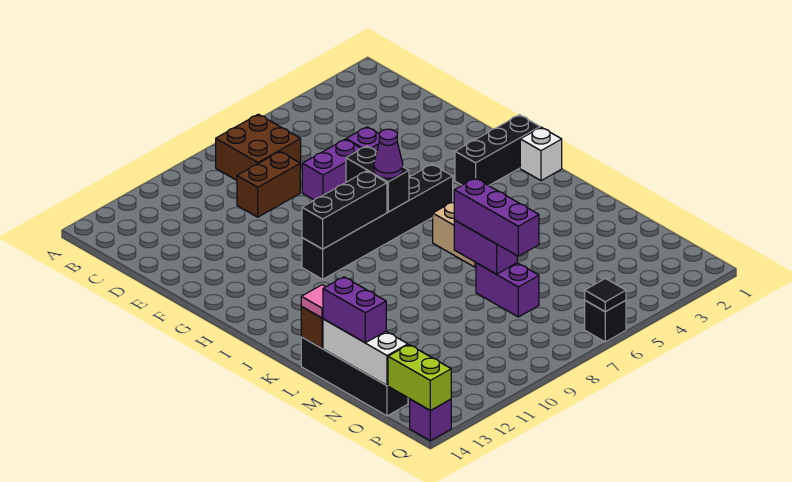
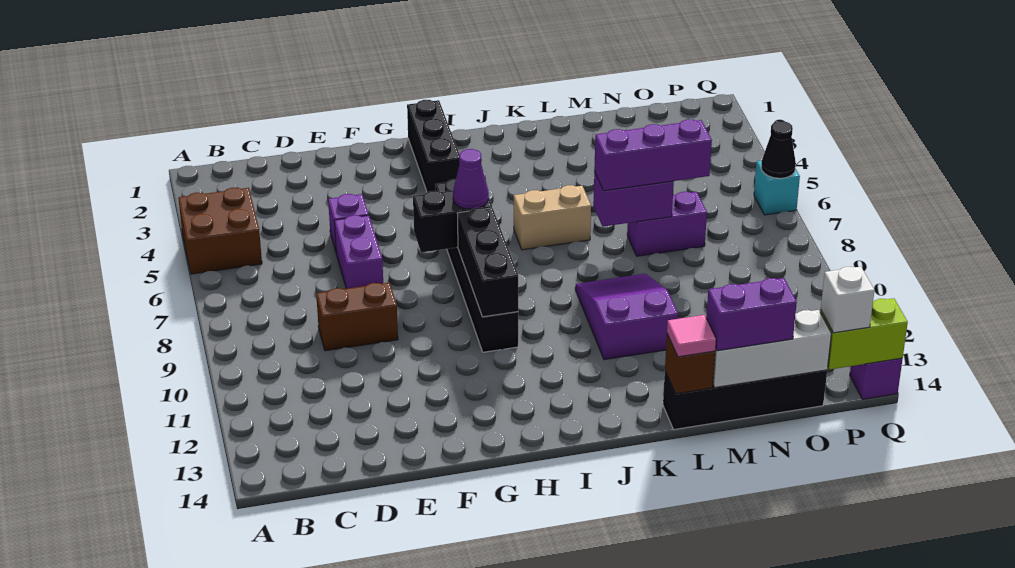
brown brick B7:C8 level 1 -> brown brick A4:B5 level 1
brown brick D8:D9 level 1 -> brown brick D9:E9 level 1
white brick I1 level 1 -> white brick P14 level 3
none -> purple slope K9:L11 level 1 top 11
black brick Q6 level 1 -> cyan brick Q6 level 1
black tile Q6 level 2 -> black cone Q6 level 2

